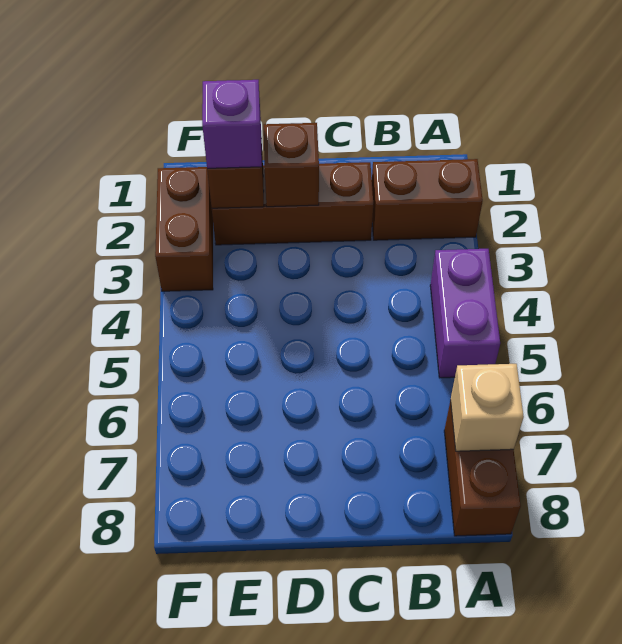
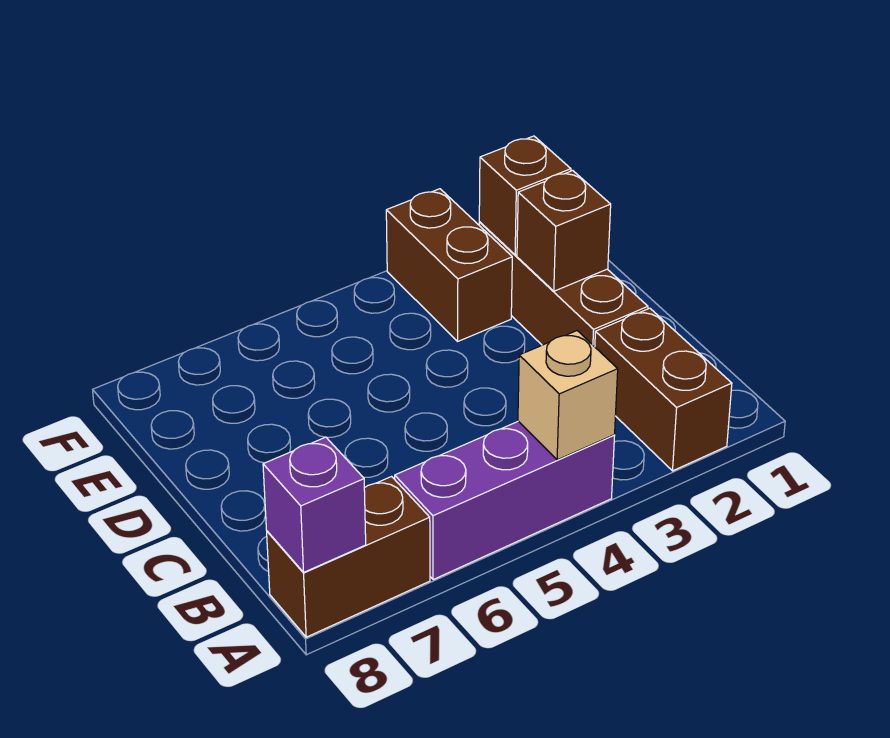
purple brick A4:A5 level 1 -> purple brick A4:A6 level 1
tan brick A7 level 2 -> tan brick A4 level 2
purple brick E2 level 3 -> purple brick A8 level 2
brown brick F2:F3 level 1 -> brown brick E3:F3 level 1

